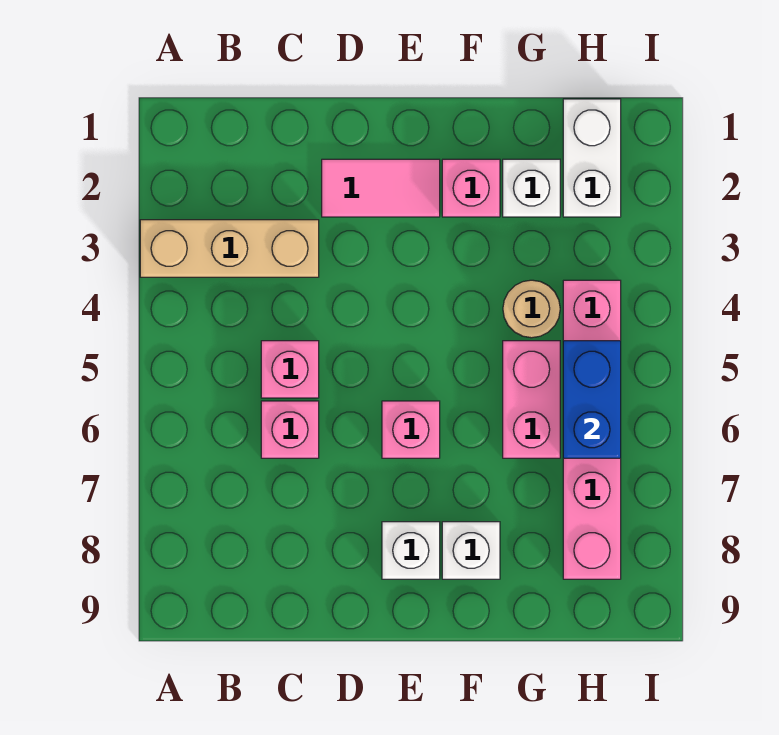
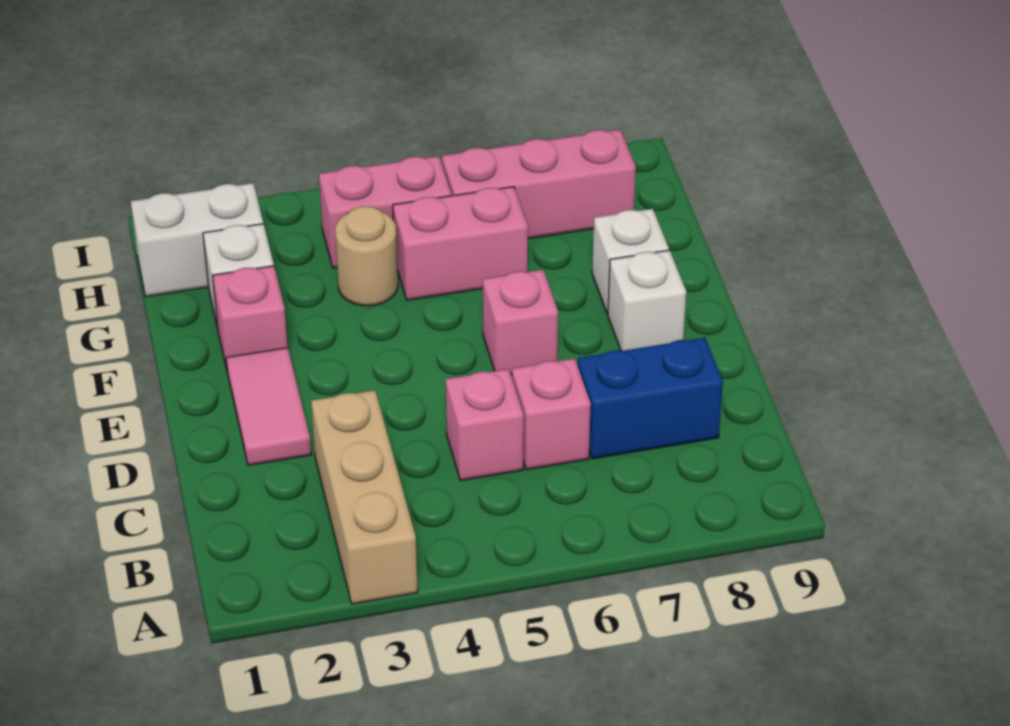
blue brick H5:H6 level 2 -> blue brick C7:C8 level 1

